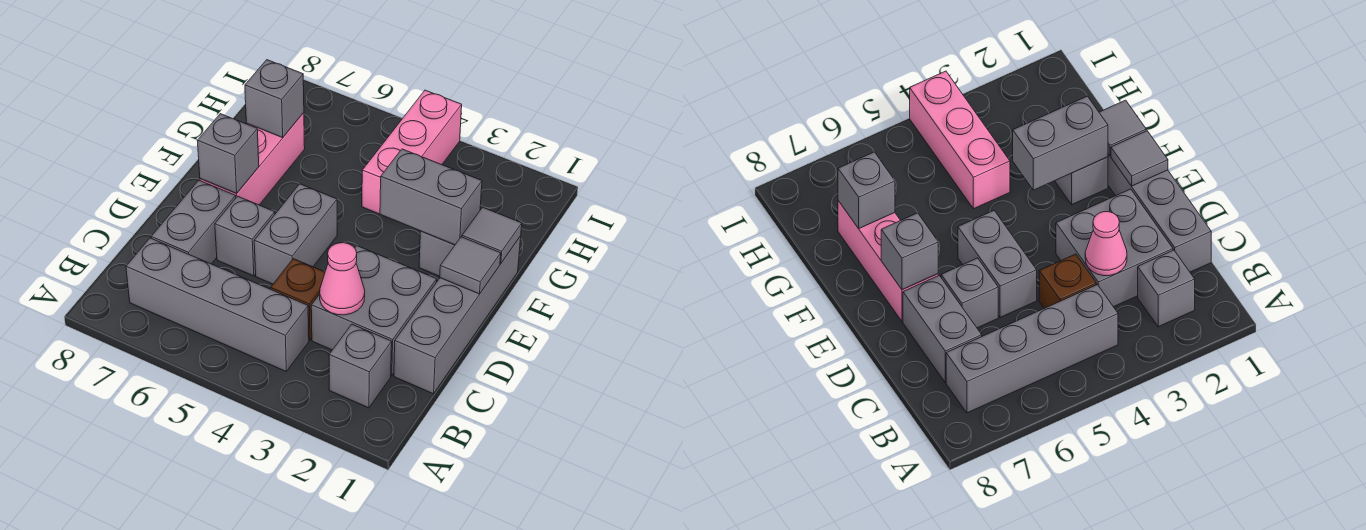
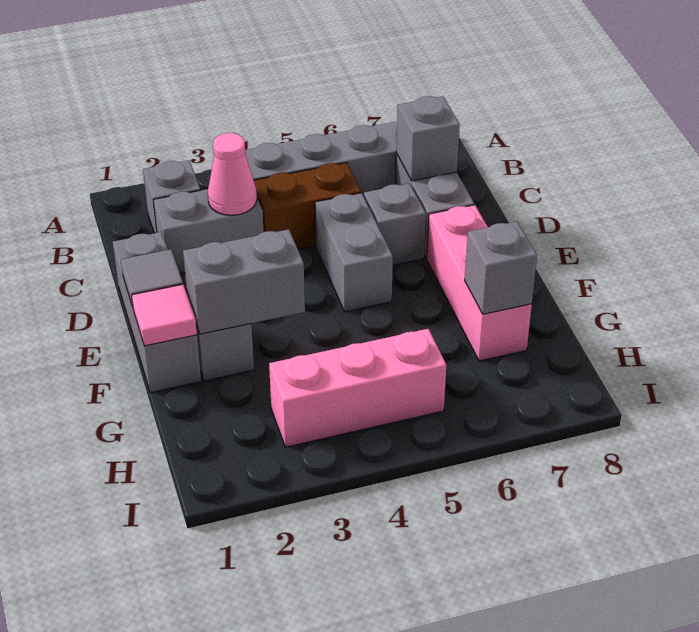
grey brick C1:F1 level 1 -> grey brick D1:F1 level 1
grey brick C2:D3 level 1 -> grey brick C2:C3 level 1
brown brick C4 level 1 -> brown brick C4:C5 level 1
grey brick E7 level 2 -> grey brick C7 level 2
grey tile F1 level 2 -> pink tile F1 level 2
pink brick G4:I4 level 1 -> pink brick H3:H5 level 1

